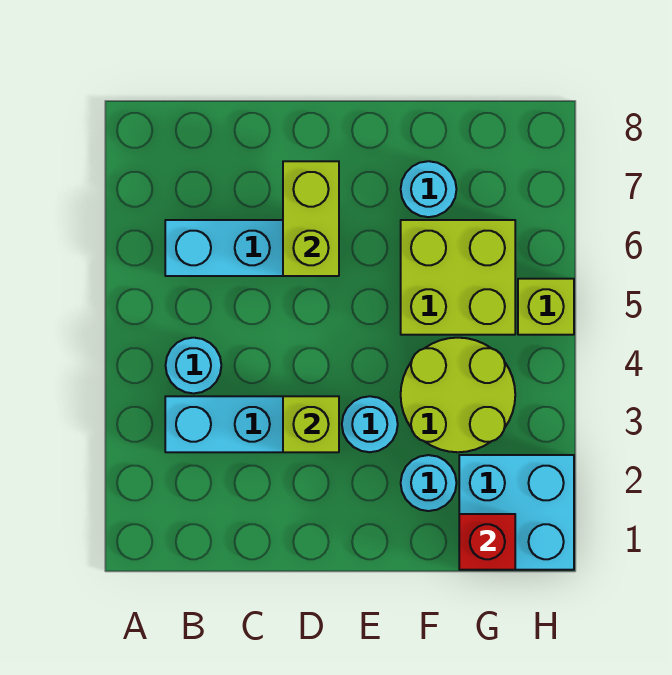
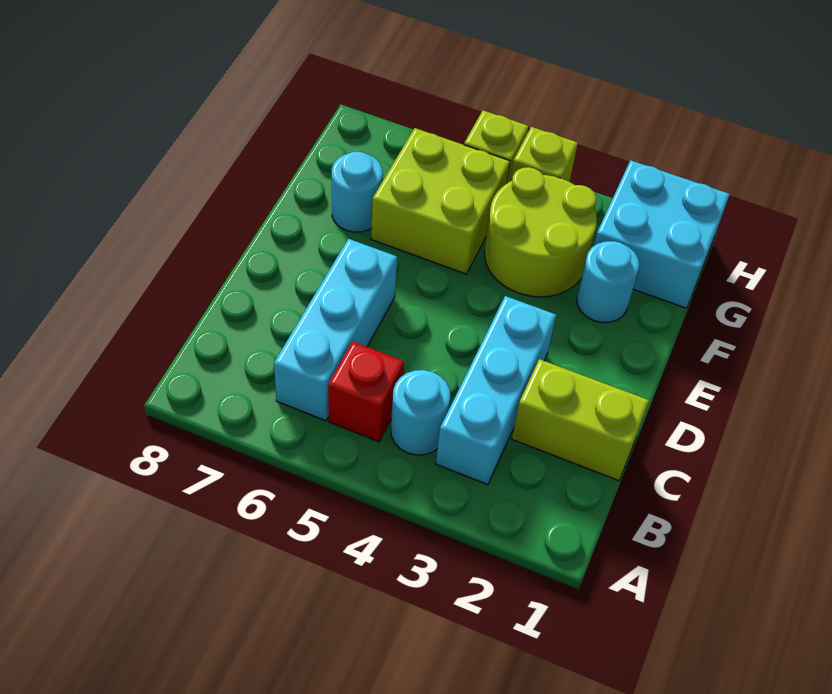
lime brick D3 level 2 -> lime brick H4 level 1
lime brick D6:D7 level 2 -> lime brick C1:C2 level 1
cyan round brick E3 level 1 -> none
red brick G1 level 2 -> red brick B5 level 1

